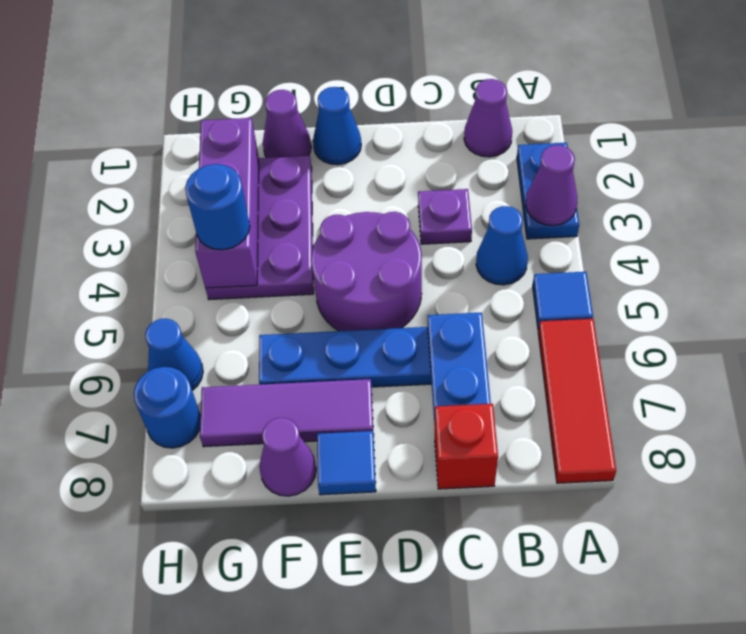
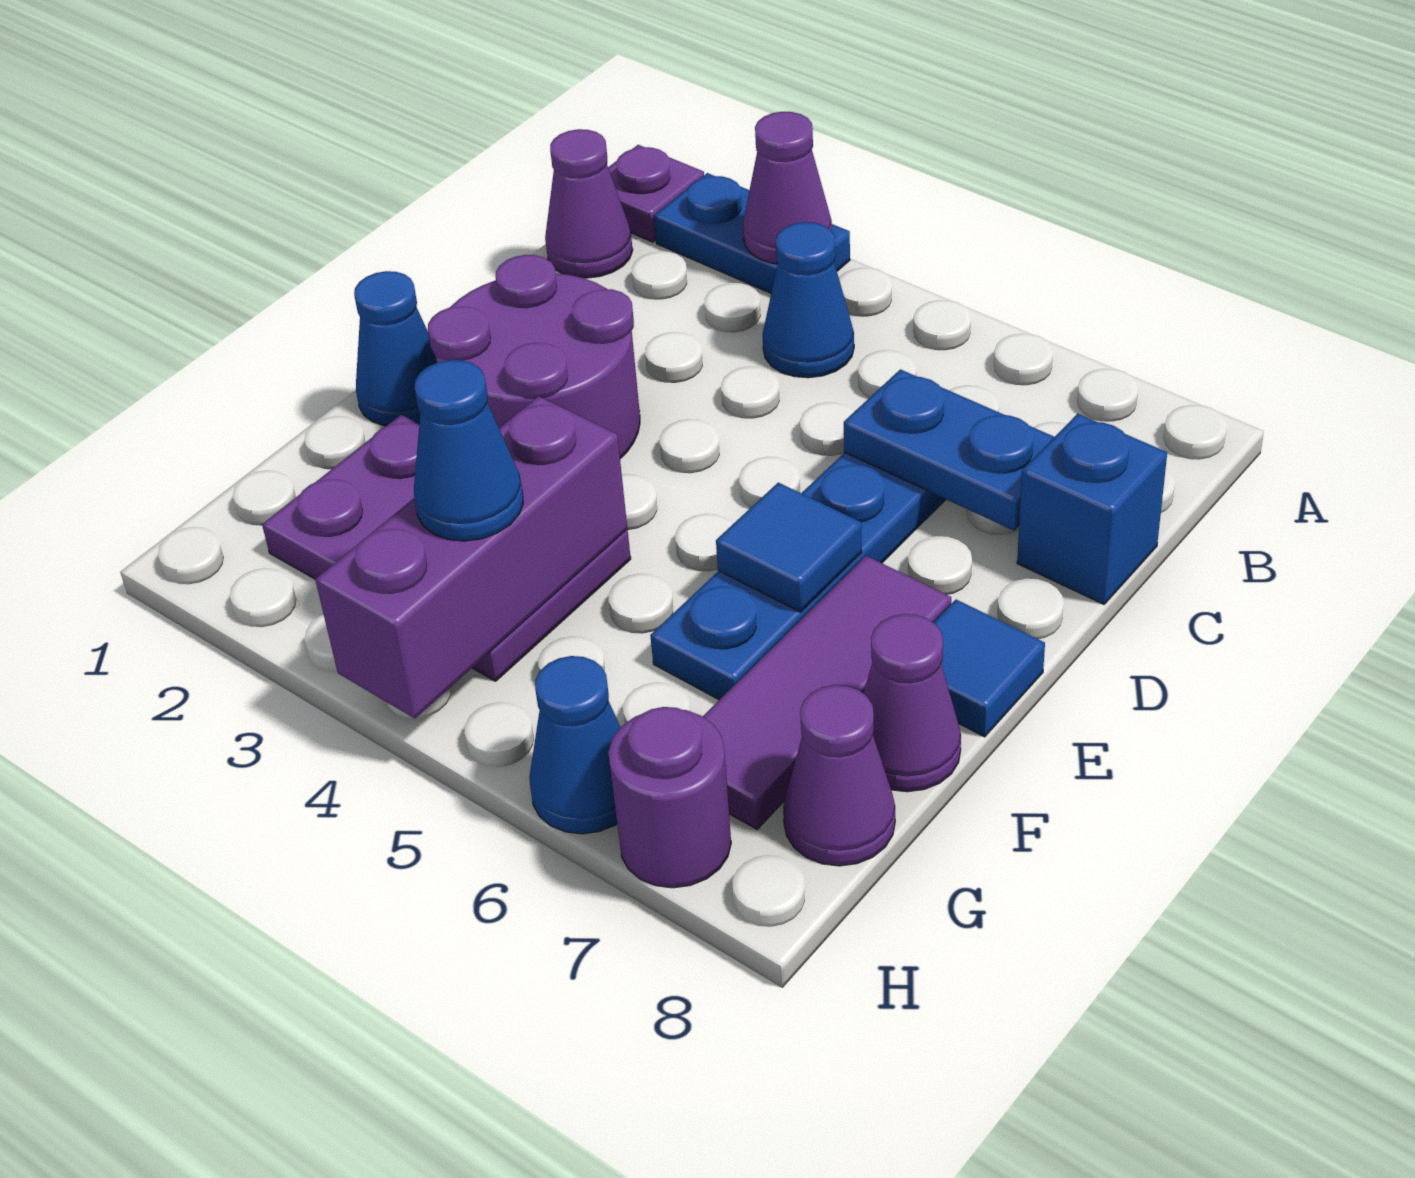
blue tile A5 level 1 -> blue tile E6 level 2
red tile A6:A8 level 1 -> none
purple plate C3 level 1 -> purple plate A1 level 1
red brick C8 level 1 -> blue brick C8 level 1
purple round brick D4:E5 level 1 -> purple round brick D2:E3 level 1
purple cone F1 level 1 -> purple cone G8 level 1
purple brick G2:G4 level 2 -> purple brick F4:H4 level 2
blue round brick G4 level 3 -> blue cone G4 level 3
blue round brick H7 level 1 -> purple round brick H7 level 1

